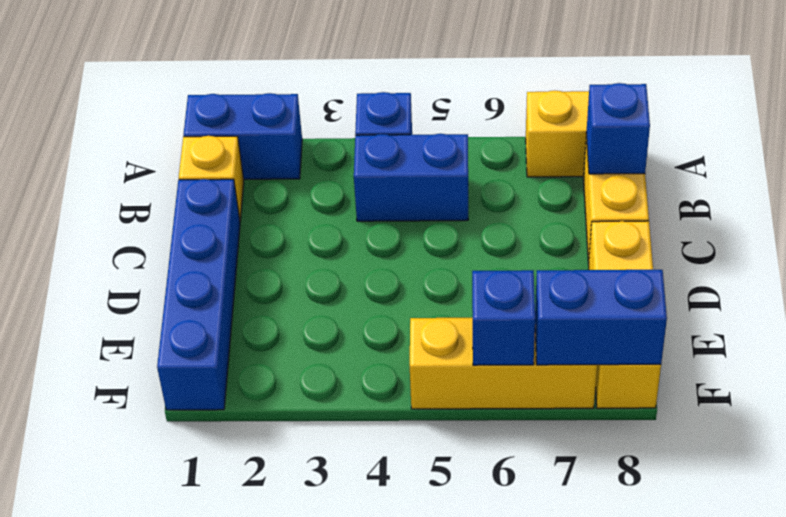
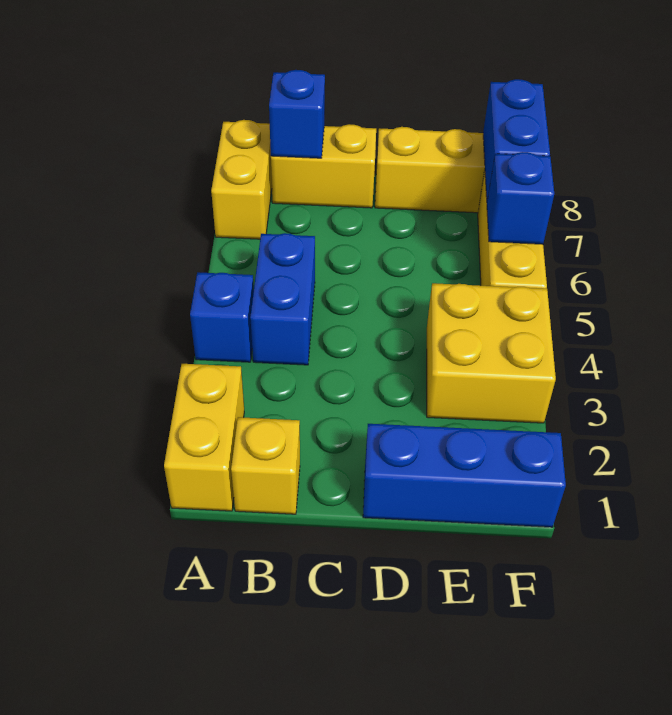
blue brick A1:A2 level 1 -> yellow brick A1:A2 level 1
blue brick C1:F1 level 1 -> blue brick D1:F1 level 1
none -> yellow brick E3:F4 level 1

